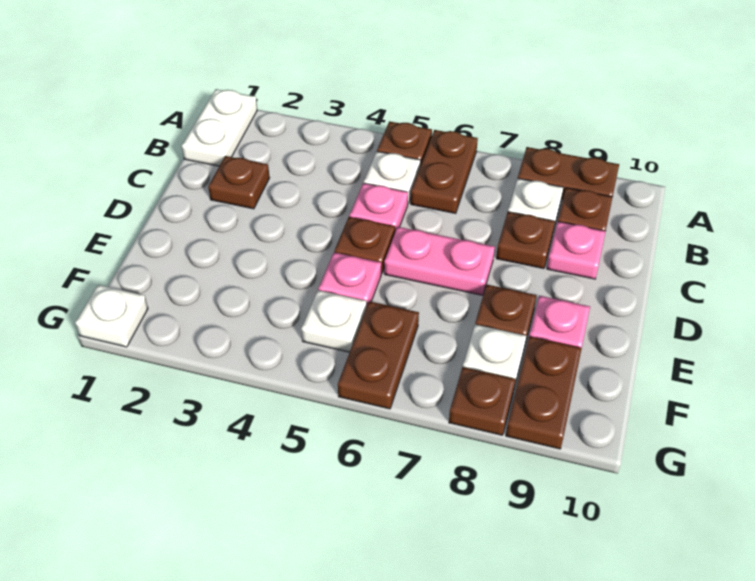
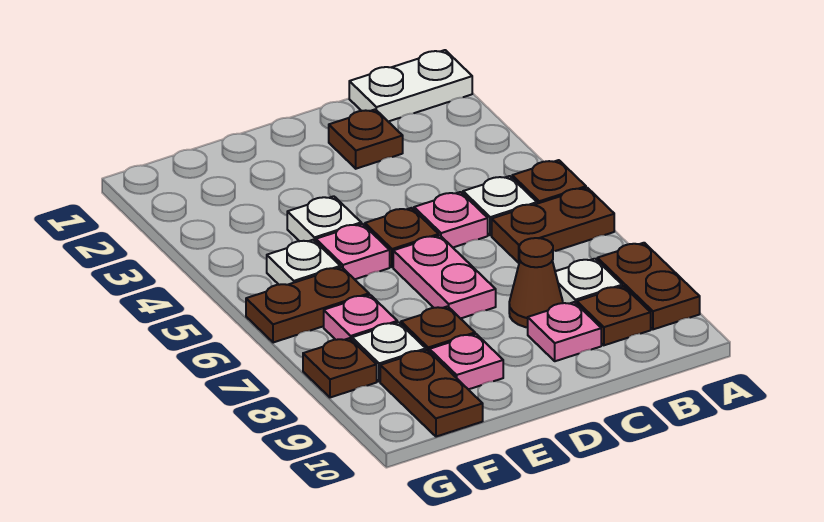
brown plate C8 level 1 -> brown cone C8 level 1
none -> pink plate F7 level 1
brown plate F9:G9 level 1 -> brown plate F9:F10 level 1
white plate G1 level 1 -> white plate E4 level 1

